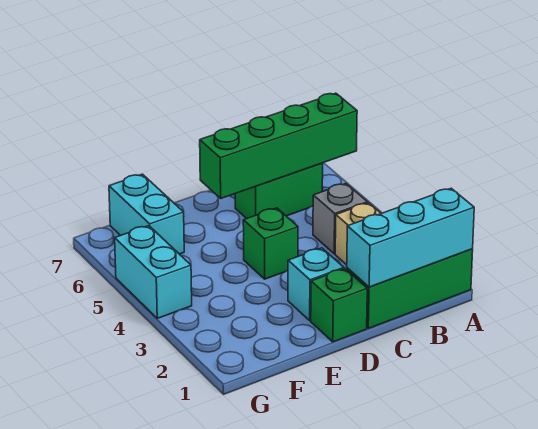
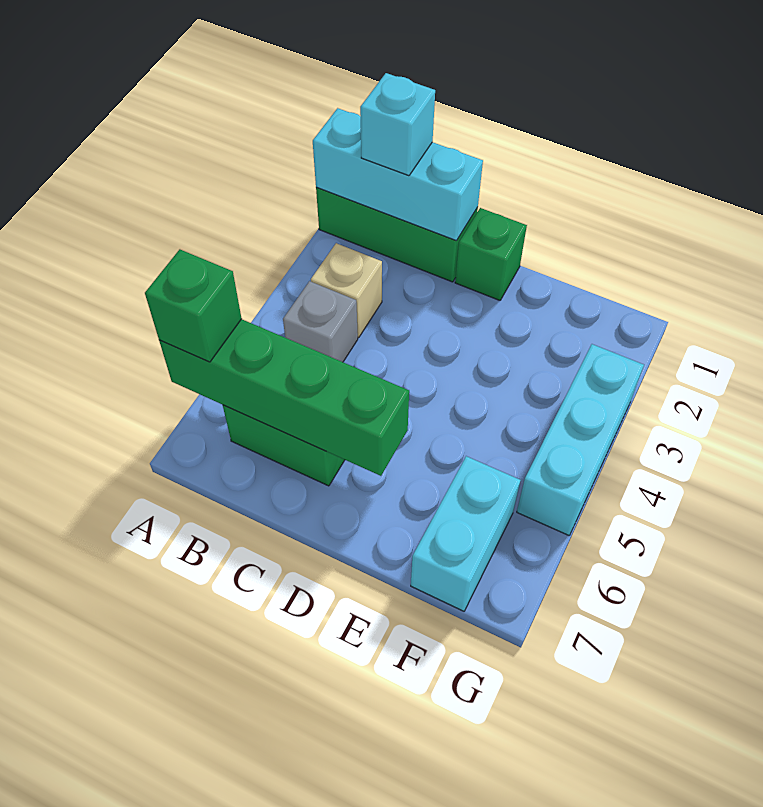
cyan brick D2 level 1 -> cyan brick B1 level 3
green brick D4 level 1 -> green brick A6 level 3
cyan brick G4:G5 level 1 -> cyan brick G3:G5 level 1

